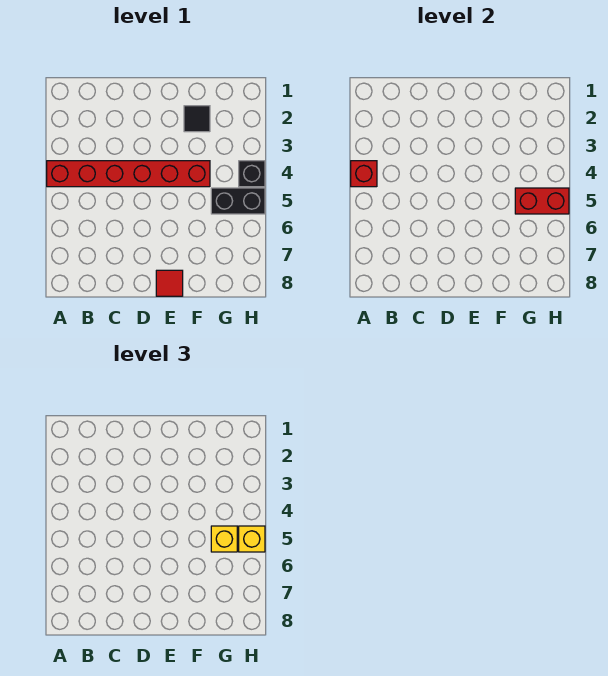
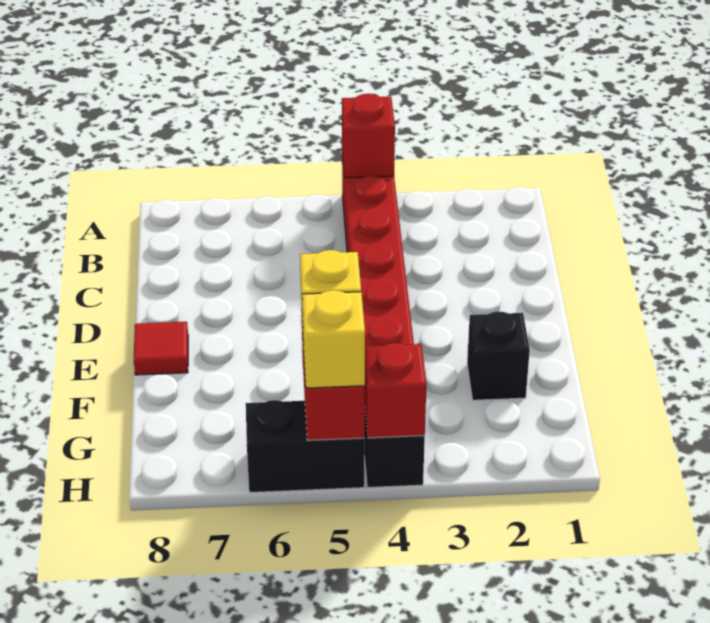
black tile F2 level 1 -> black brick F2 level 1
black brick G5:H5 level 1 -> black brick H5:H6 level 1
none -> red brick H4 level 2

